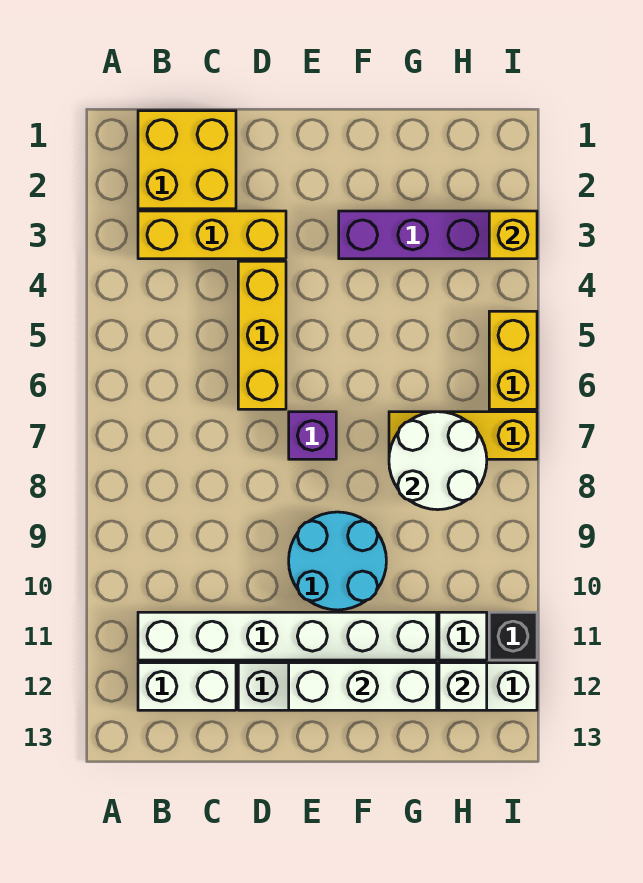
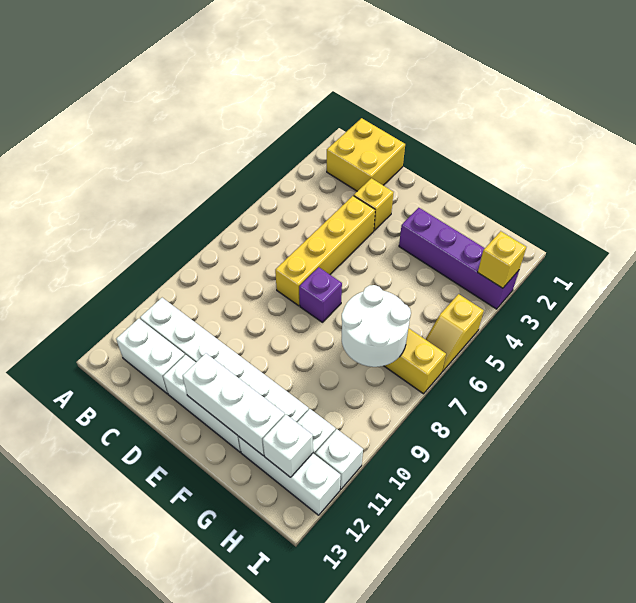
yellow brick B3:D3 level 1 -> yellow brick D3 level 1
yellow brick D4:D6 level 1 -> yellow brick D4:D7 level 1
cyan round brick E9:F10 level 1 -> none
yellow brick I5:I6 level 1 -> yellow slope I5:I6 level 1 top 5
black brick I11 level 1 -> white brick I11 level 1

